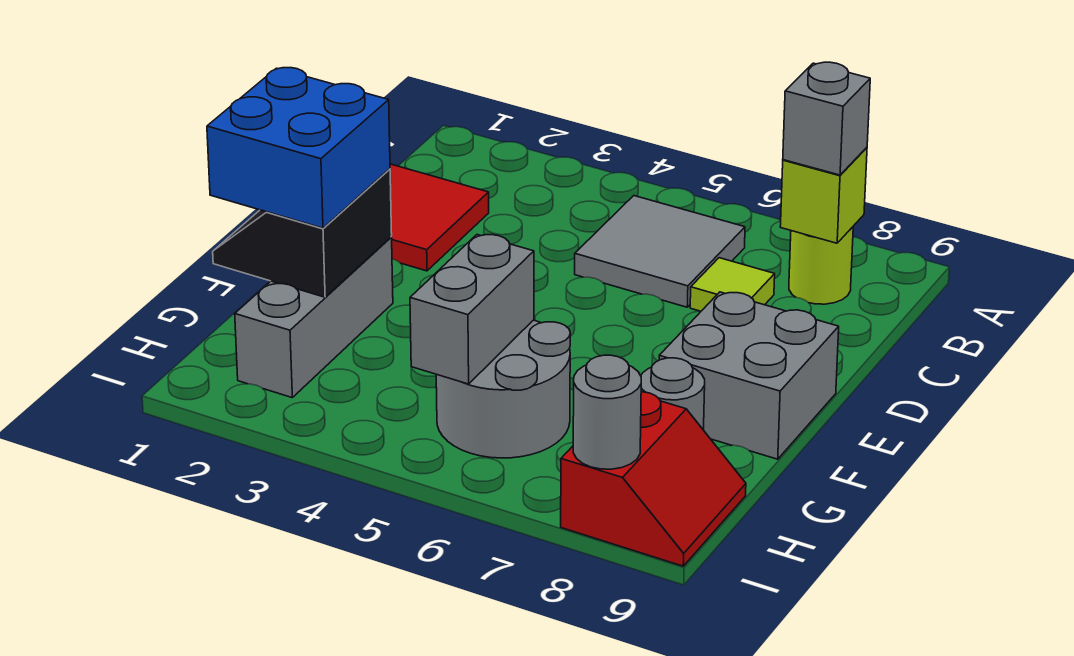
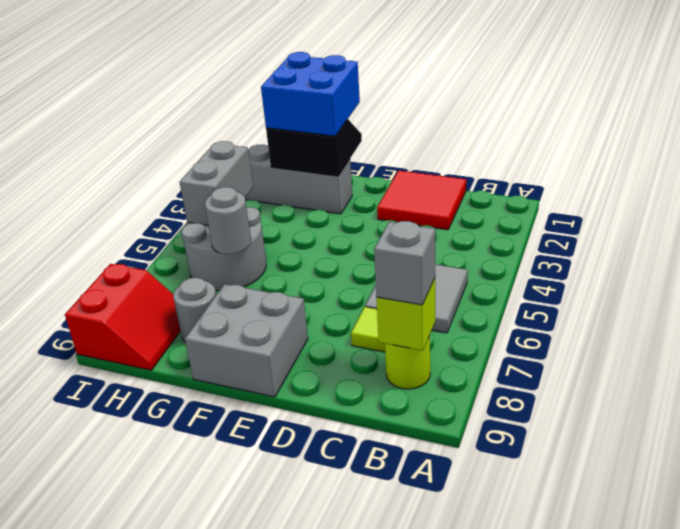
grey brick G5:H5 level 2 -> grey brick H4:H5 level 2
red slope H8:I9 level 1 top 8 -> red slope H8:I9 level 1 top I
grey round brick I8 level 2 -> grey round brick G6 level 2

